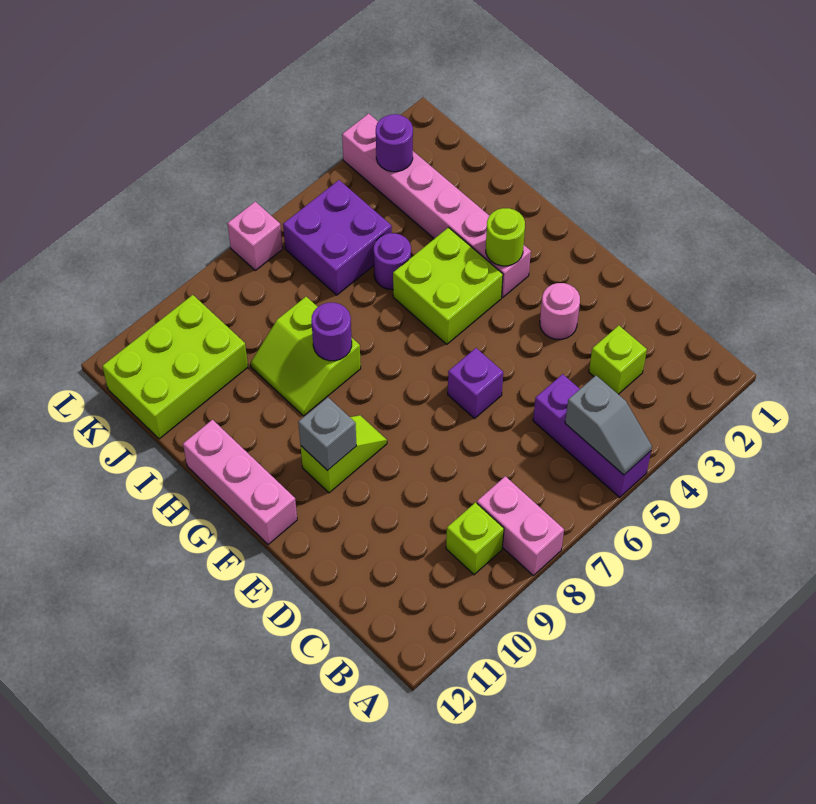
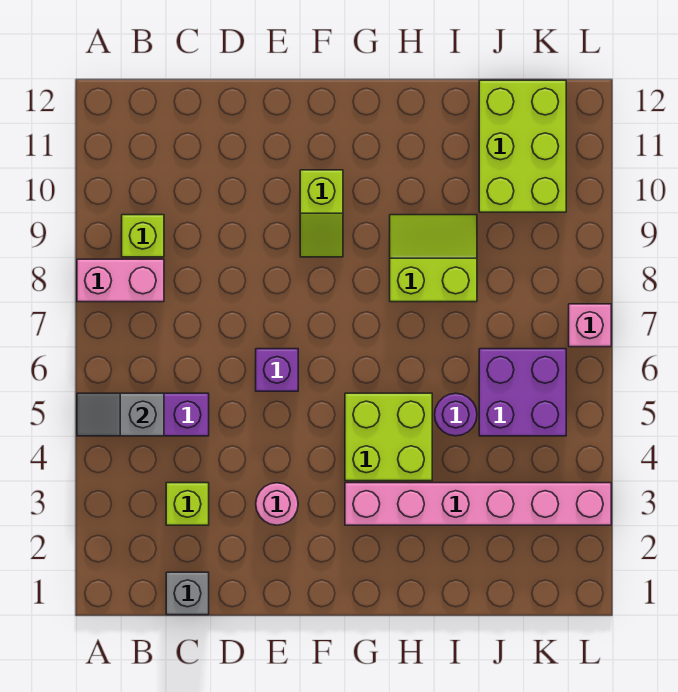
grey brick F10 level 2 -> grey brick C1 level 1
pink brick F12:H12 level 1 -> none
lime round brick G3 level 2 -> none
purple round brick H8 level 2 -> none
purple round brick K3 level 2 -> none

